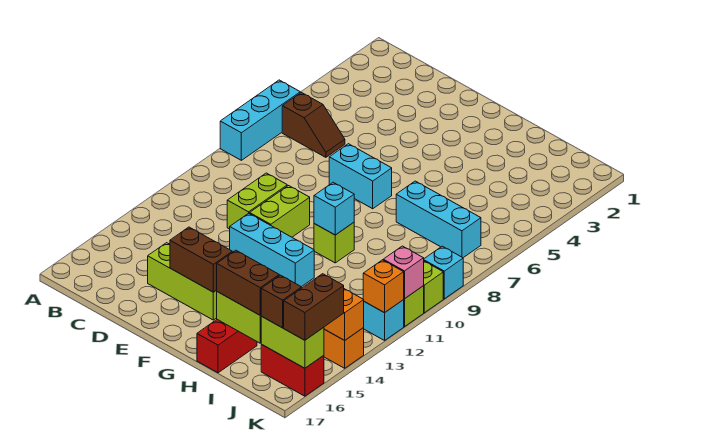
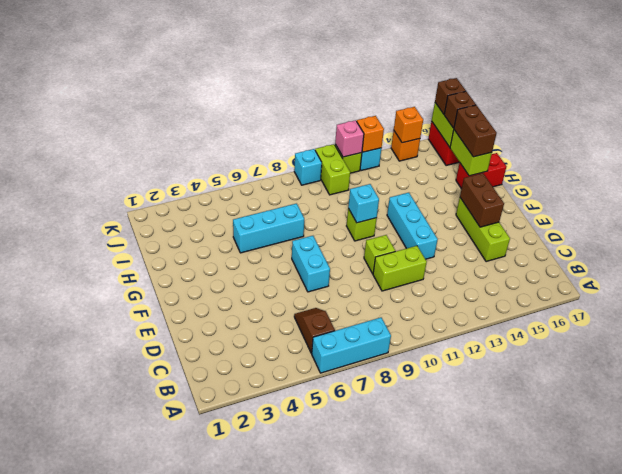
lime brick E10:E11 level 1 -> lime brick E10 level 1
cyan brick H7:J7 level 1 -> cyan brick H5:H7 level 1
brown brick K15:K16 level 3 -> brown brick K16 level 3

